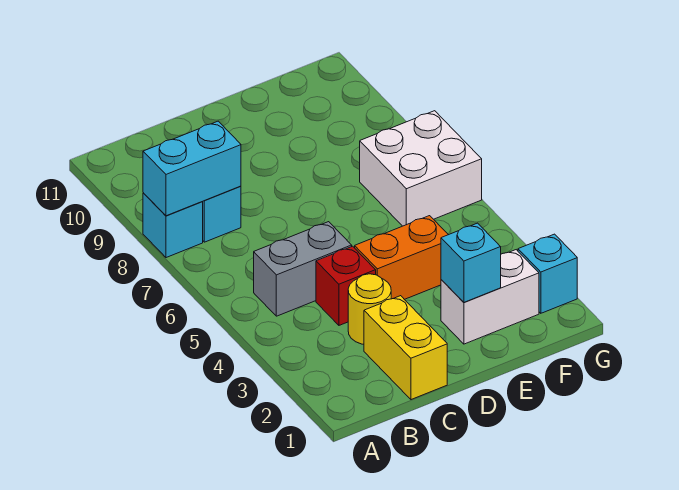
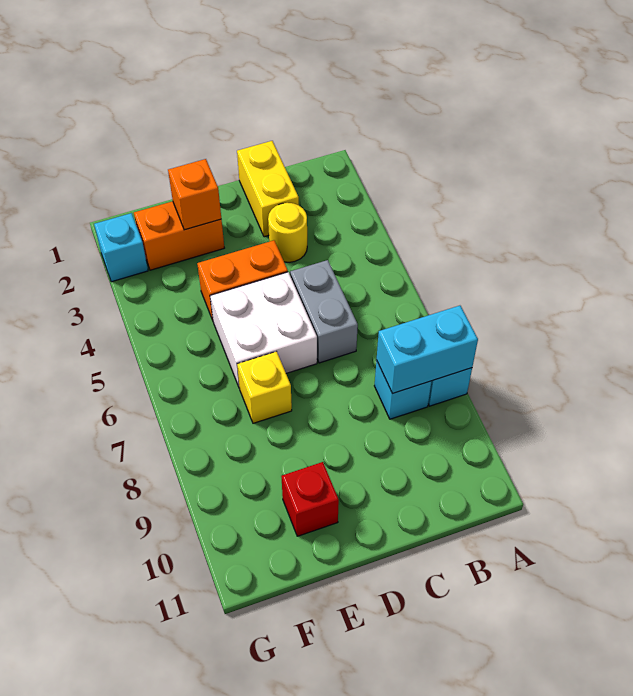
grey brick B5:C5 level 1 -> grey brick C5:C6 level 1
red brick C4 level 1 -> red brick E10 level 1
white brick E2:F2 level 1 -> orange brick E2:F2 level 1
cyan brick E2 level 2 -> orange brick E2 level 2
none -> yellow brick E7 level 1
white brick F6:G7 level 1 -> white brick D5:E6 level 1

